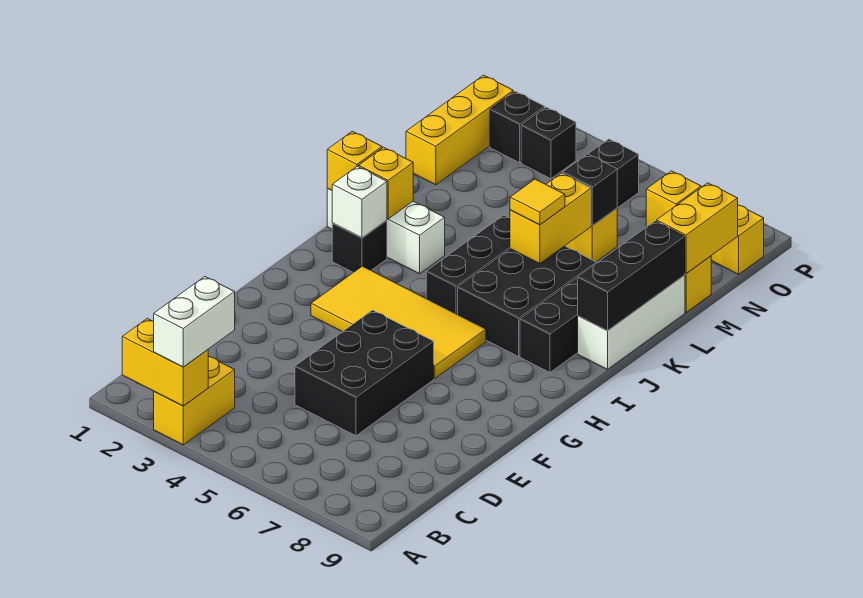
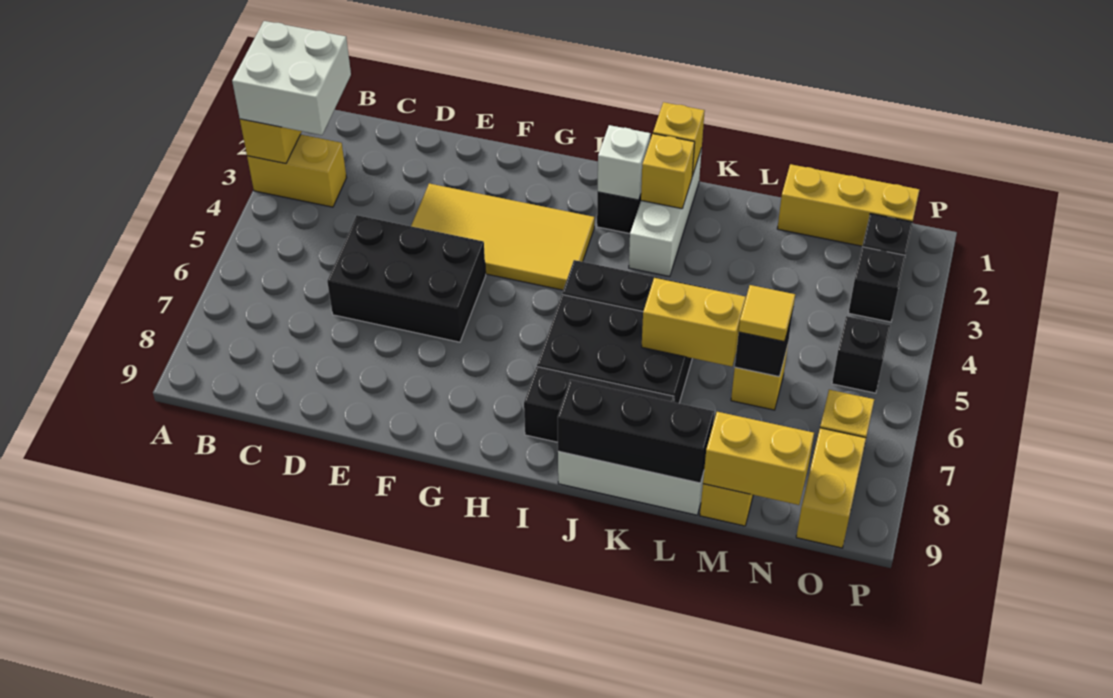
white brick A3:B3 level 3 -> white brick A2:B3 level 3
yellow tile G3:H6 level 1 -> yellow tile E3:H4 level 1
yellow tile K6 level 3 -> yellow tile M6 level 3

